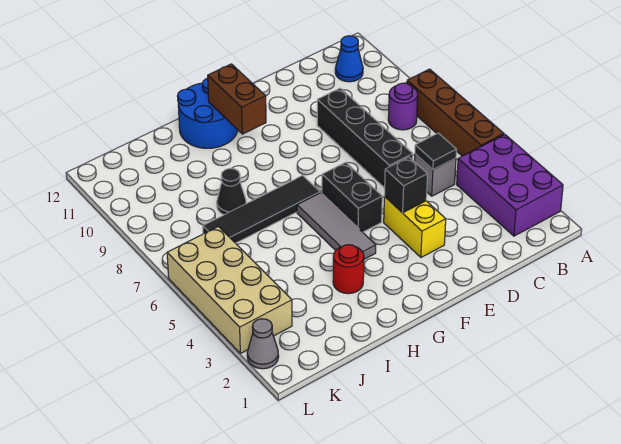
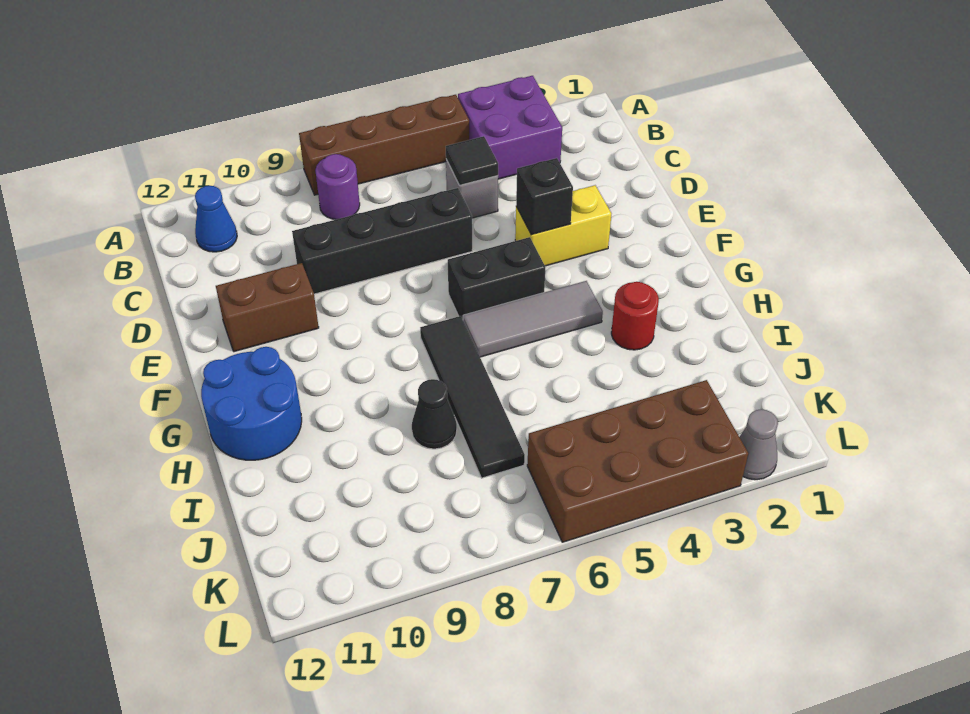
purple brick A2:B4 level 1 -> purple brick A3:B4 level 1
brown brick G10:G11 level 2 -> brown brick E10:E11 level 1
tan brick K3:L6 level 1 -> brown brick K3:L6 level 1

